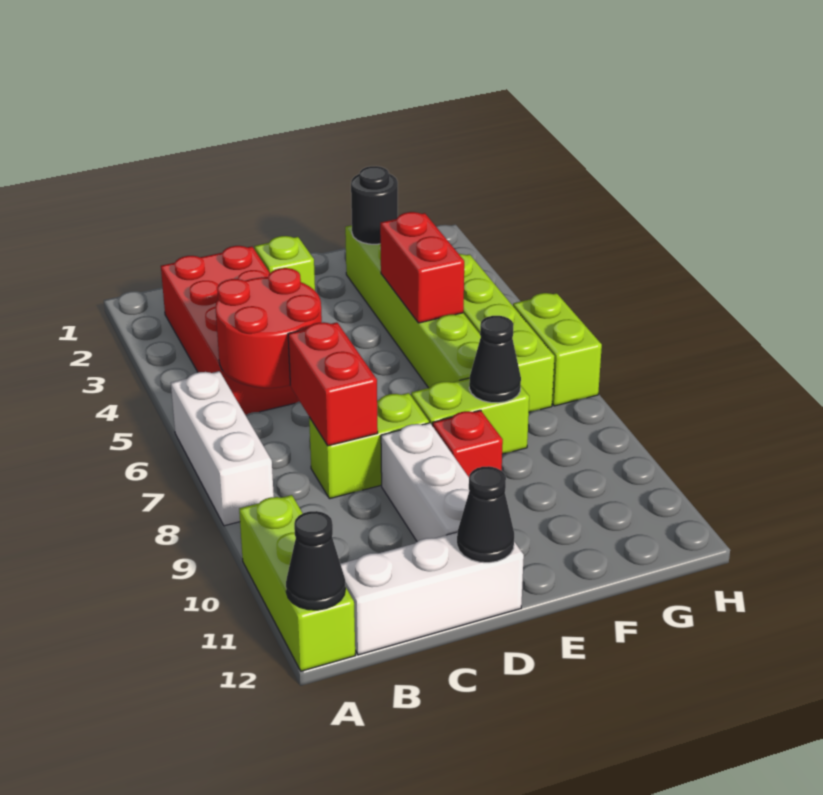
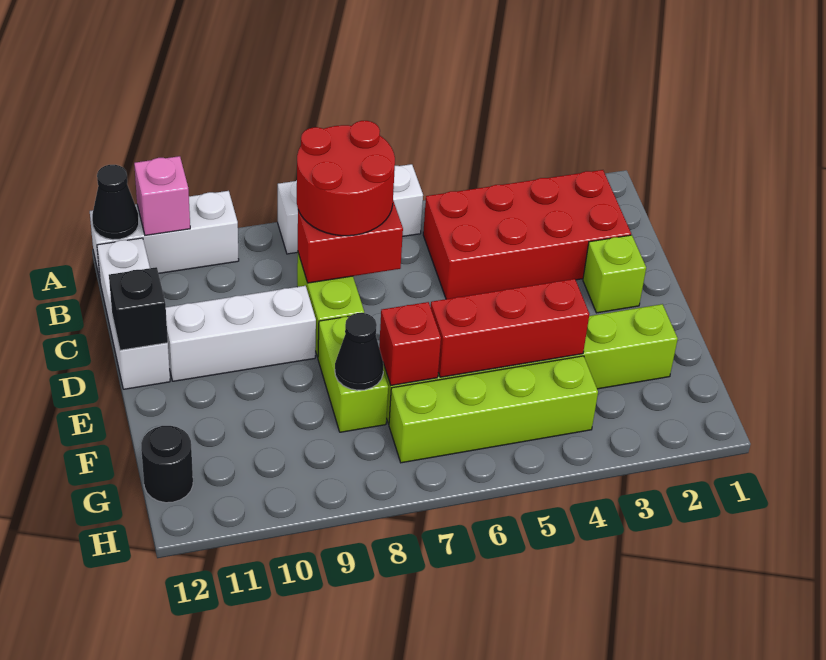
lime brick A10:A12 level 1 -> white brick A10:A12 level 1
none -> pink brick A11 level 2
red round brick B5:C6 level 2 -> red round brick B7:C8 level 3
black cone D12 level 2 -> black brick D12 level 2
red brick E9 level 1 -> red brick F7 level 2
black round brick F2 level 2 -> black round brick G12 level 1
red brick F4:F5 level 2 -> red brick F4:F6 level 2
lime brick H6:H7 level 1 -> none

